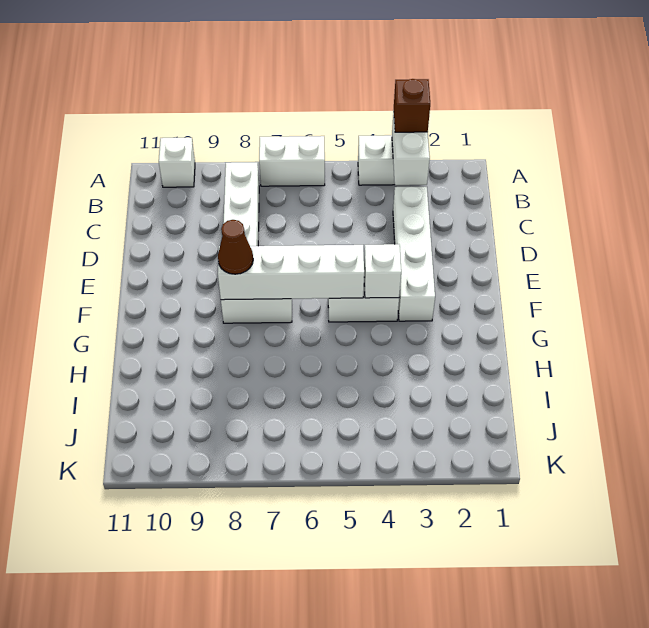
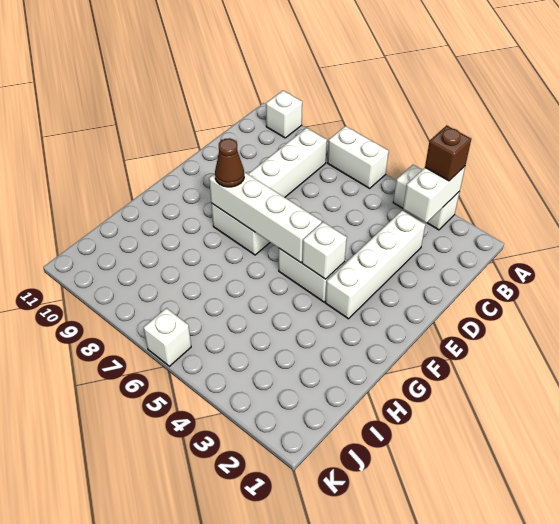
none -> white brick K6 level 1

